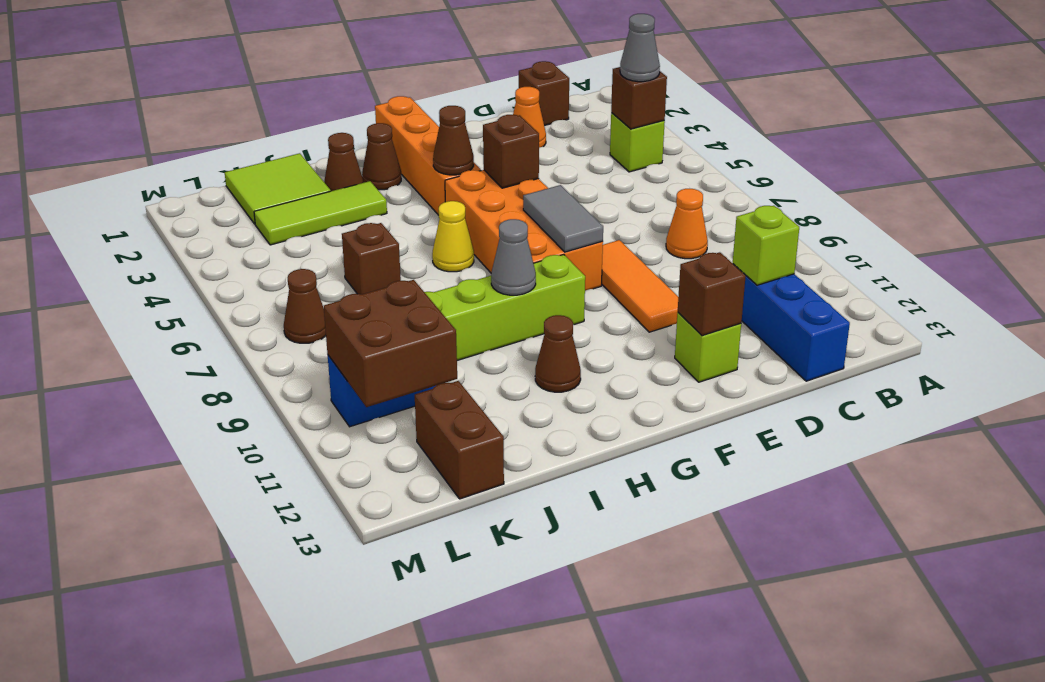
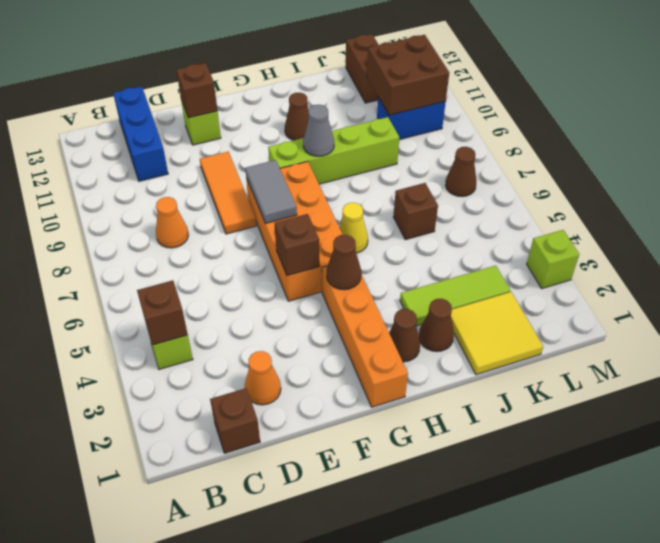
grey cone B4 level 3 -> none
lime brick C11 level 2 -> lime brick M3 level 1
lime tile J1:K2 level 1 -> yellow tile J1:K2 level 1

